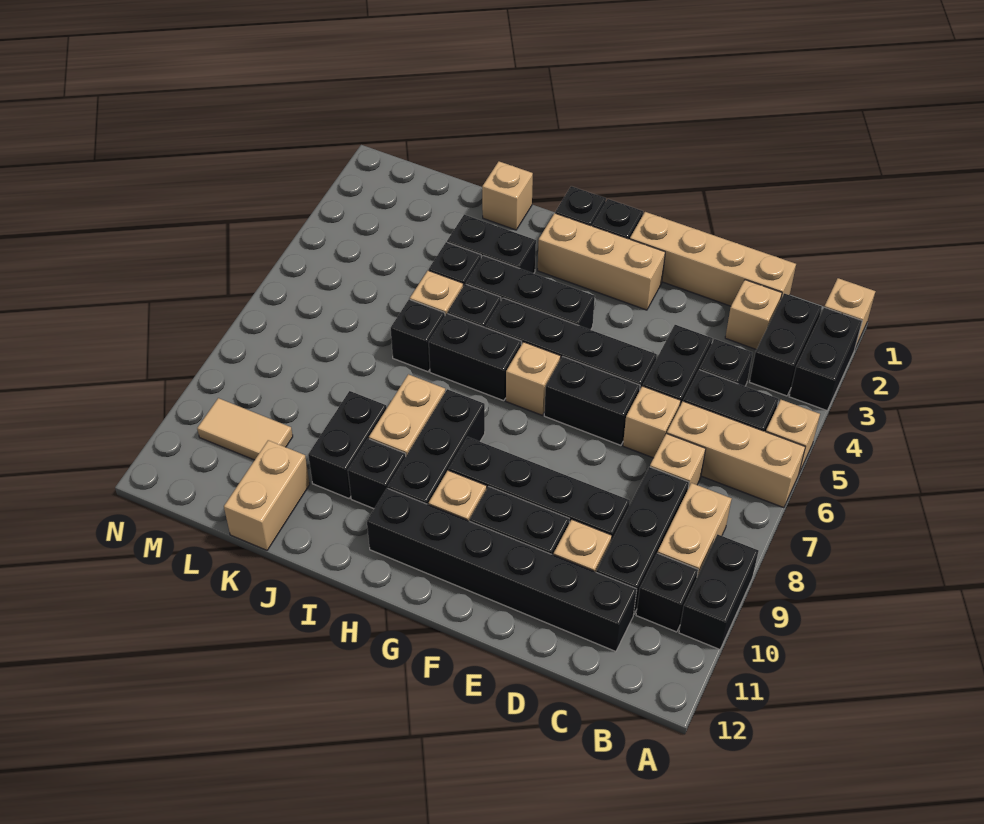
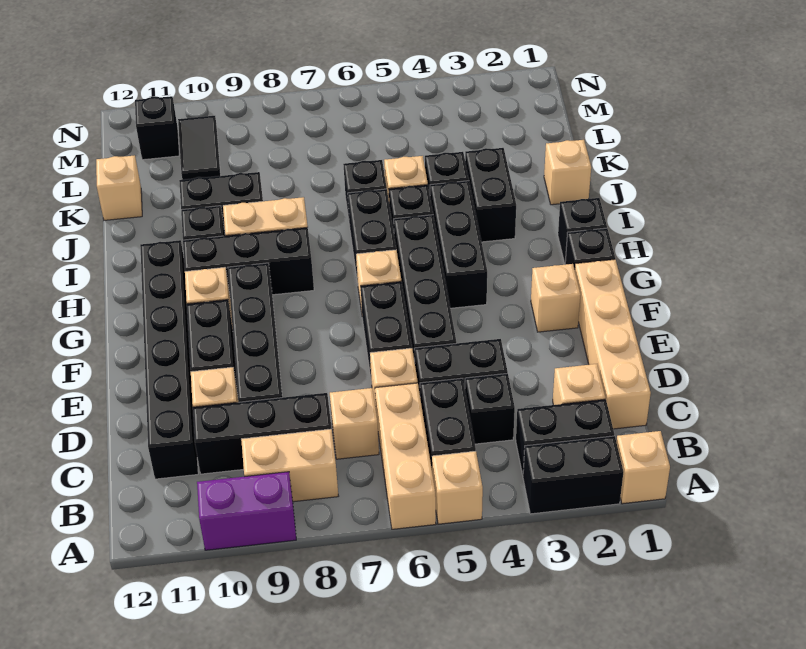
black brick A9:A10 level 1 -> purple brick A9:A10 level 1
black brick B10 level 1 -> black brick M11 level 1
tan brick F2:H2 level 1 -> tan brick F2 level 1
tan brick K11:K12 level 1 -> tan brick K12 level 1
tan tile L10:M10 level 1 -> black tile L10:M10 level 1

